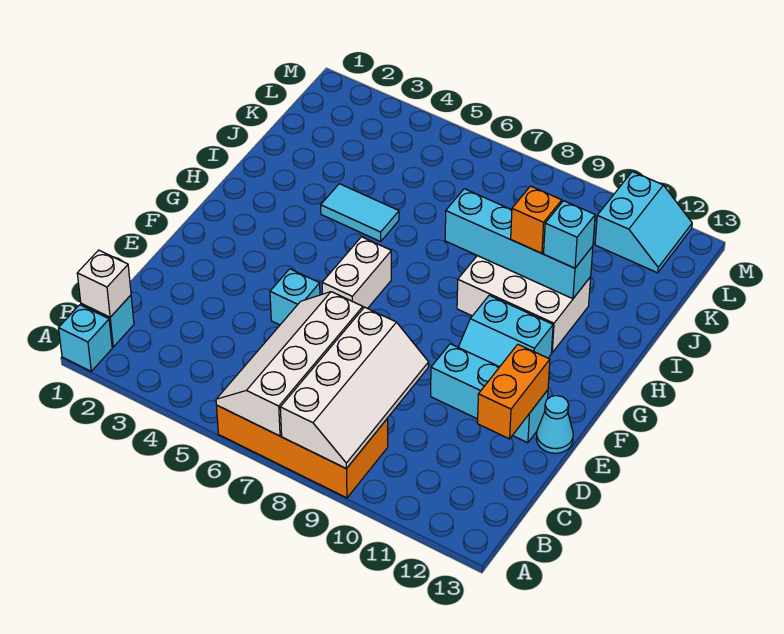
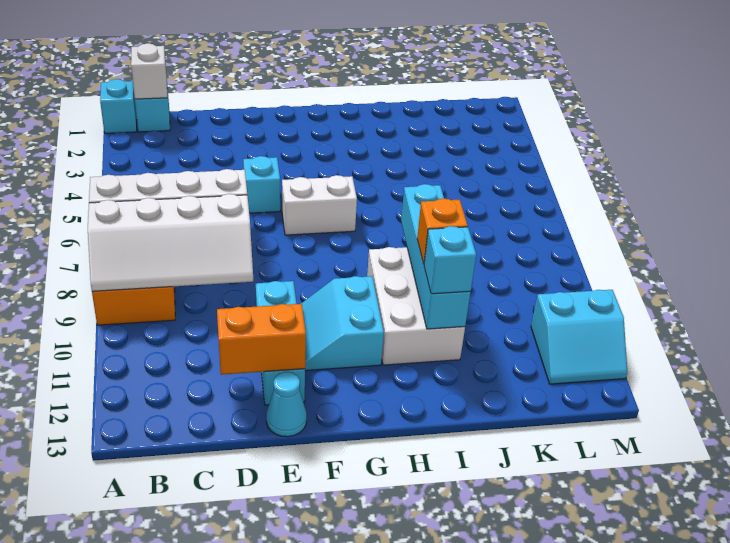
cyan tile I4:I5 level 1 -> none

